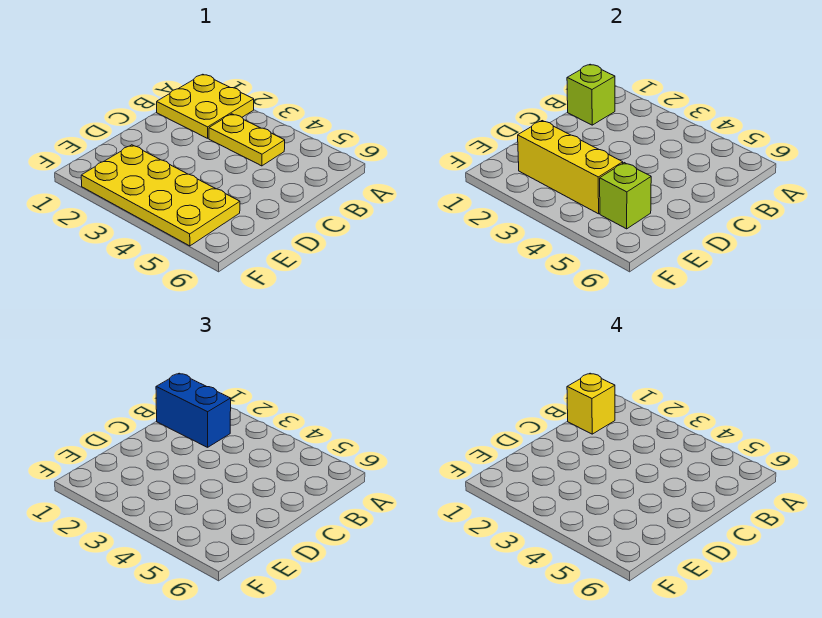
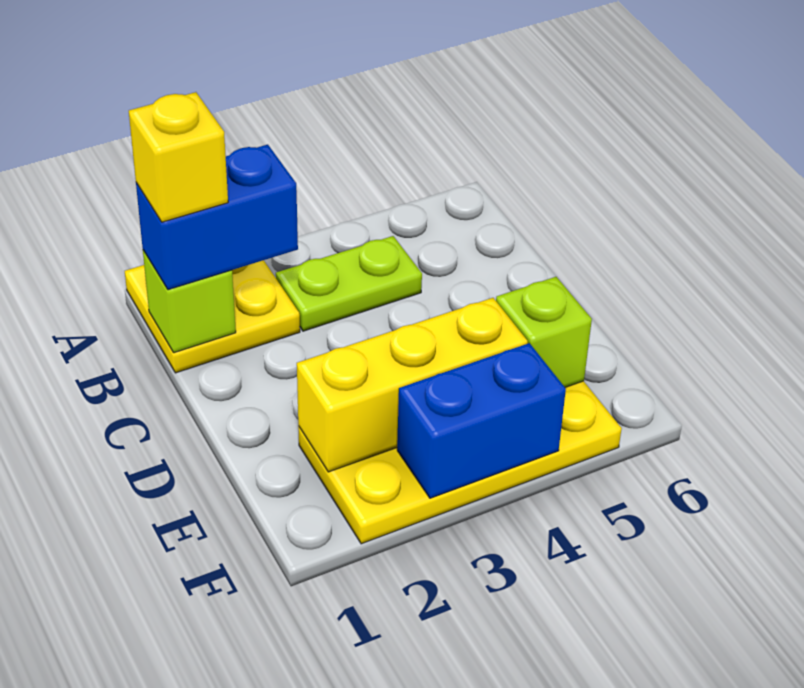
yellow plate B3:B4 level 1 -> lime plate B3:B4 level 1
none -> blue brick F3:F4 level 2

